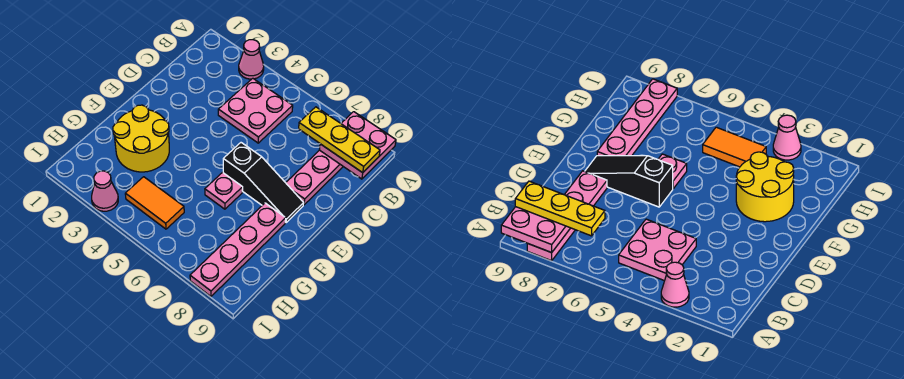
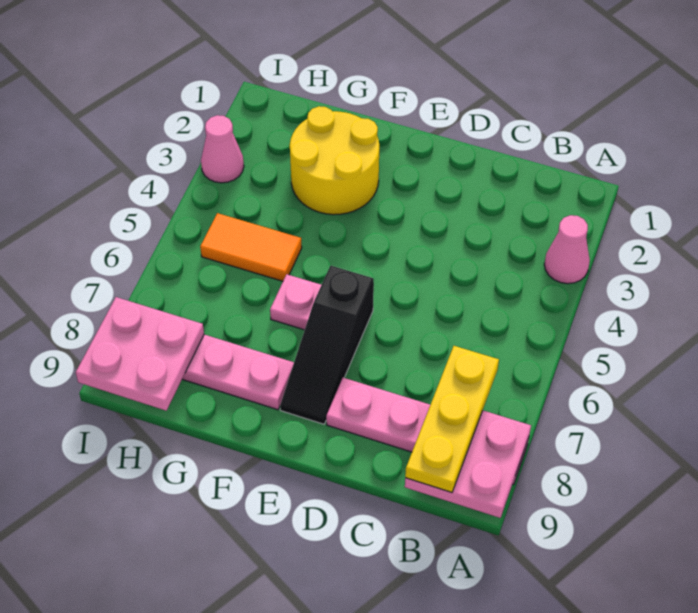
pink plate B4:C5 level 1 -> pink plate H8:I9 level 2
orange tile H4:H5 level 1 -> orange tile G5:H5 level 1

